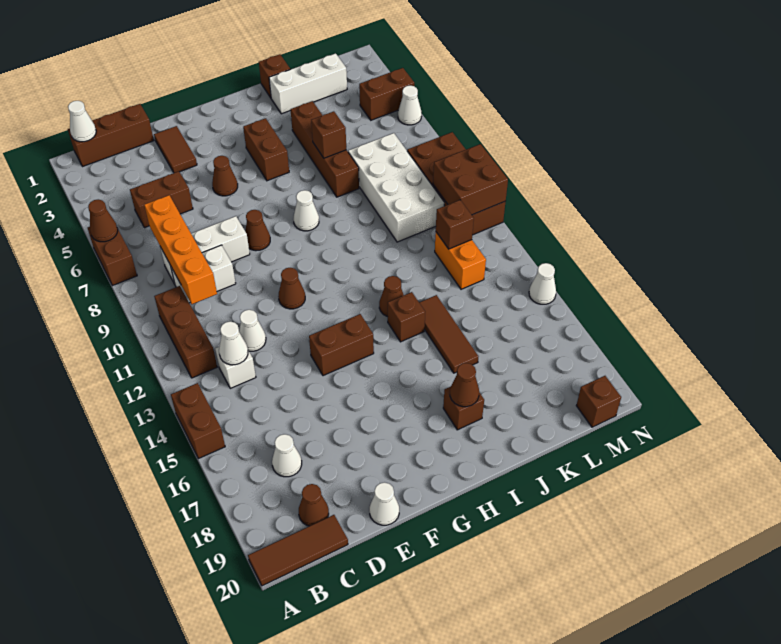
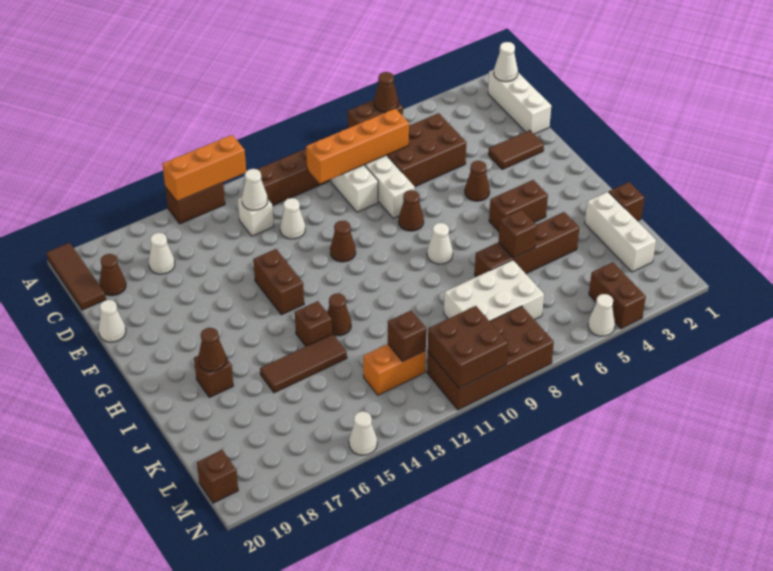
none -> orange brick A13:A15 level 2
brown brick B1:D1 level 1 -> white brick B1:D1 level 1
brown brick C5:D5 level 1 -> brown brick C5:D7 level 1
white brick K7:L10 level 1 -> white brick K7:L9 level 1

